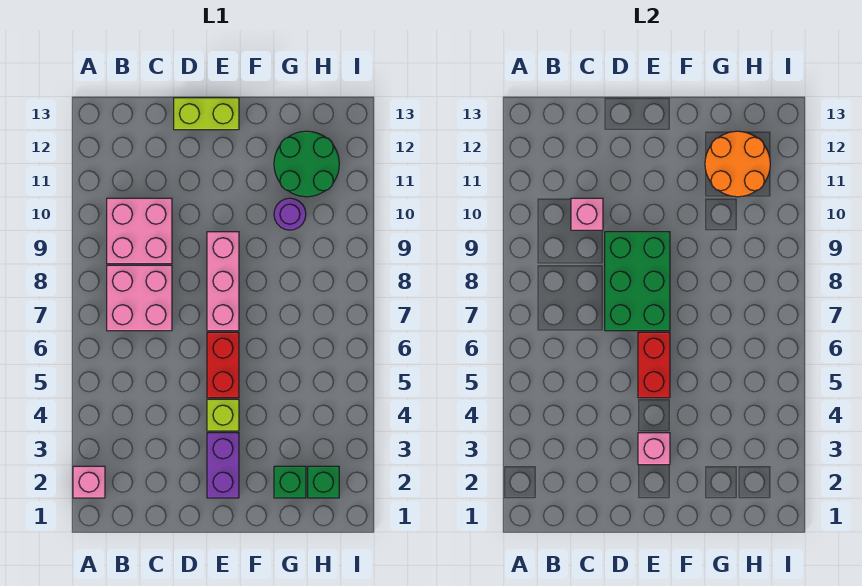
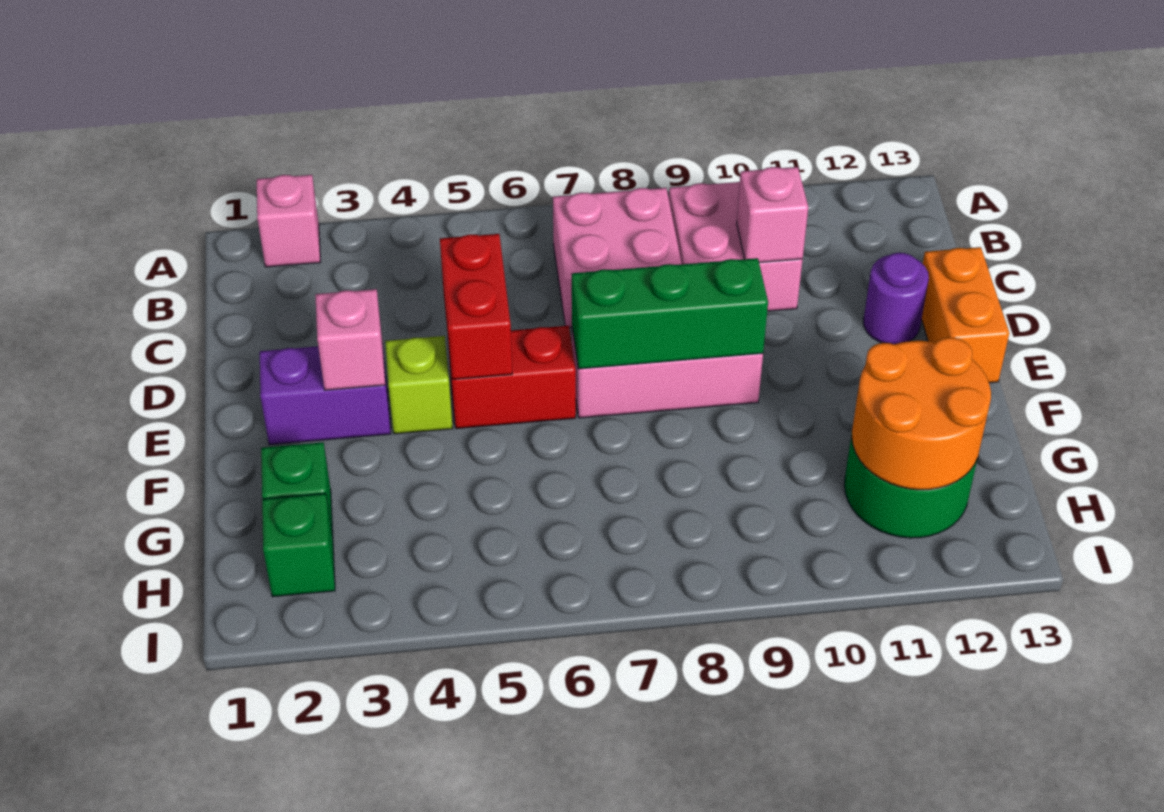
green brick D7:E9 level 2 -> green brick E7:E9 level 2
lime brick D13:E13 level 1 -> orange brick D13:E13 level 1
red brick E5:E6 level 2 -> red brick D5:E5 level 2
purple round brick G10 level 1 -> purple round brick D12 level 1

